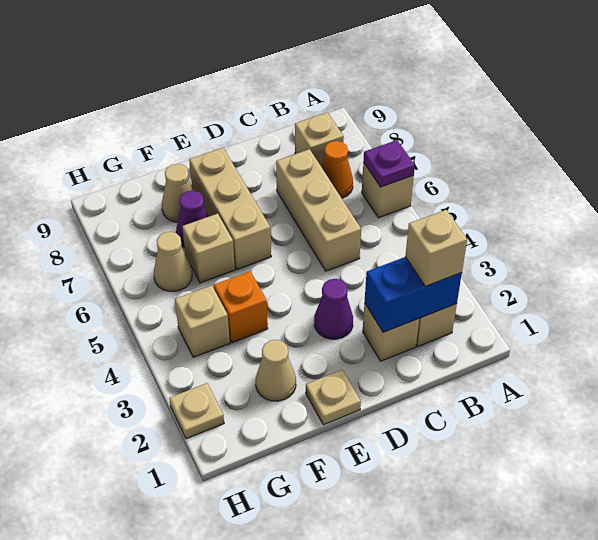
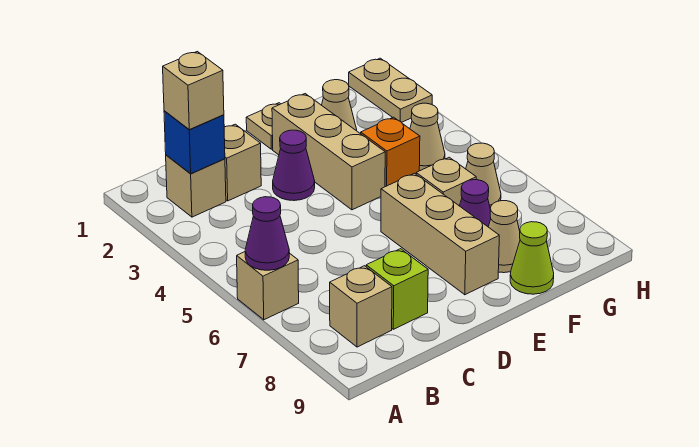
purple plate A6 level 2 -> purple cone A6 level 2
blue brick B2:C2 level 2 -> blue brick B2 level 2
orange cone B7 level 1 -> none
tan brick C5:C7 level 1 -> tan brick E2:E4 level 1
none -> lime brick C8 level 1
none -> lime cone F9 level 1
tan brick G4 level 1 -> tan cone G4 level 1
tan plate H2 level 1 -> tan plate H1:H2 level 1

